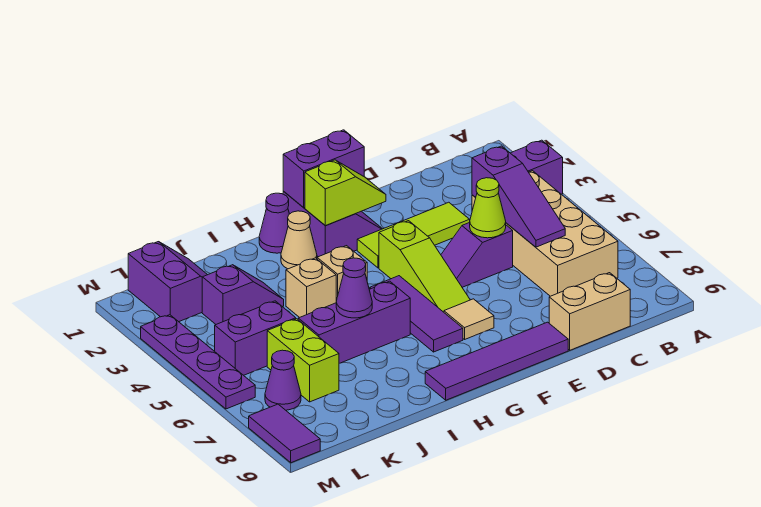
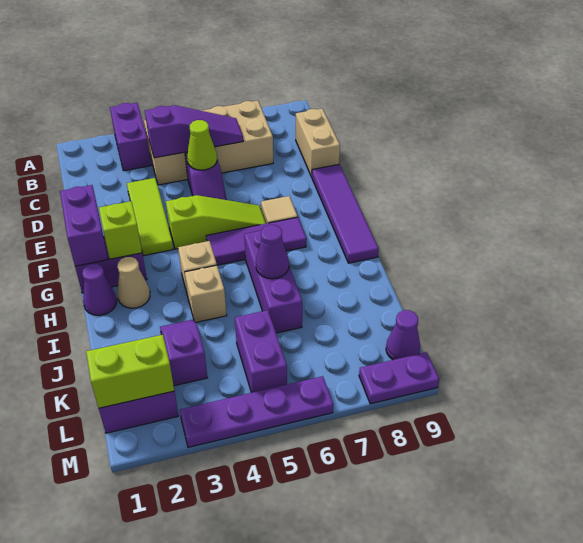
lime brick K6:K7 level 1 -> lime brick L1:L2 level 2
purple cone L7 level 1 -> purple cone L9 level 1
purple tile M8:M9 level 1 -> purple plate M8:M9 level 1

